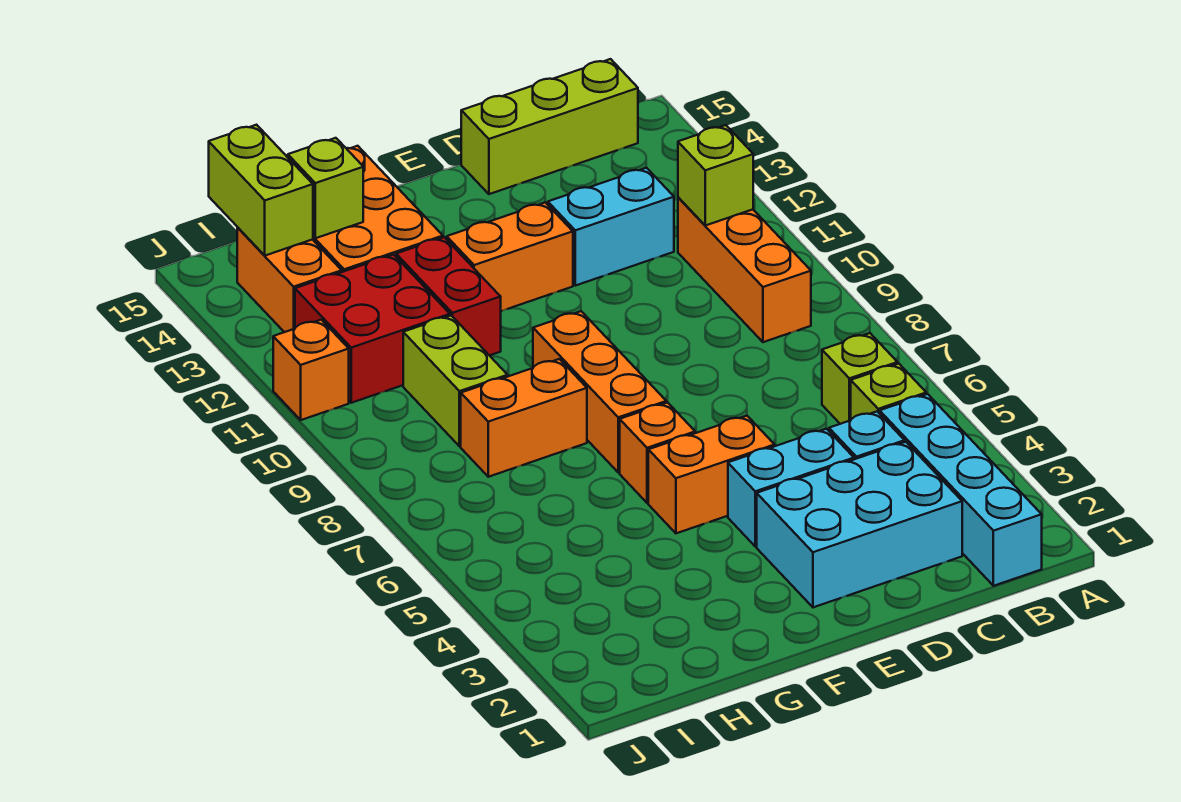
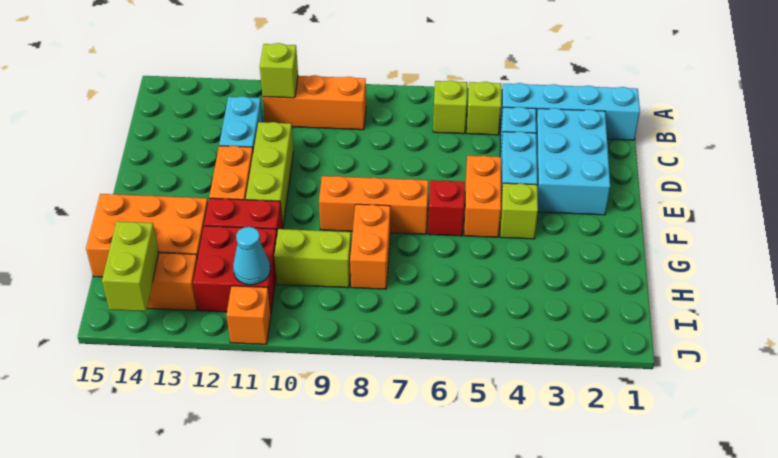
lime brick B15:D15 level 1 -> lime brick D11:F11 level 1
orange brick F6 level 1 -> red brick F6 level 1
lime brick H14 level 2 -> lime brick F4 level 1
none -> cyan cone I11 level 2
lime brick I14:I15 level 2 -> lime brick I14:J14 level 2

